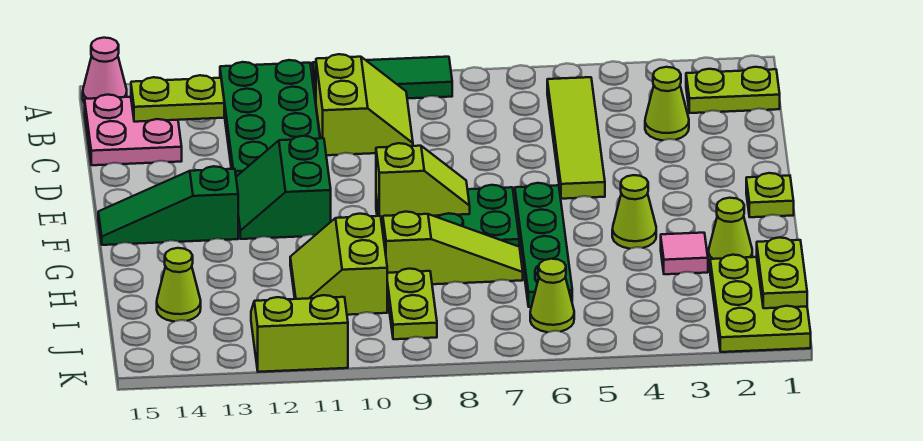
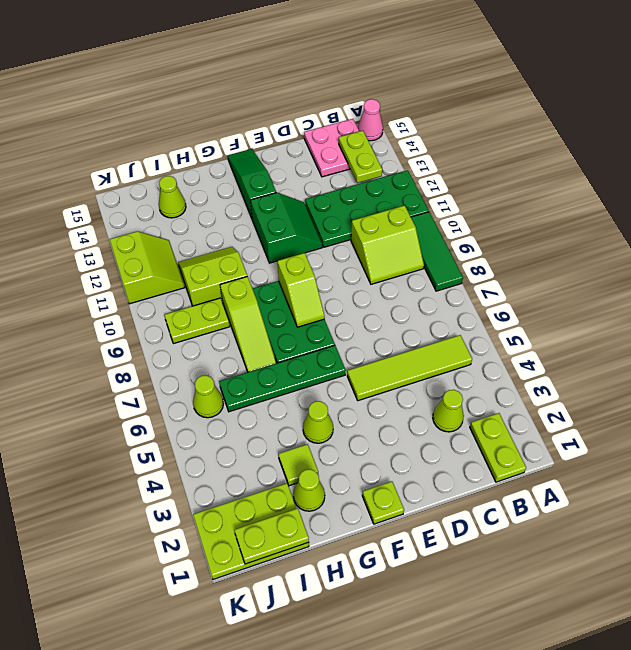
green slope E11:F12 level 1 top 11 -> green slope E11:F12 level 1 top F
pink tile H3 level 1 -> lime tile H3 level 1

